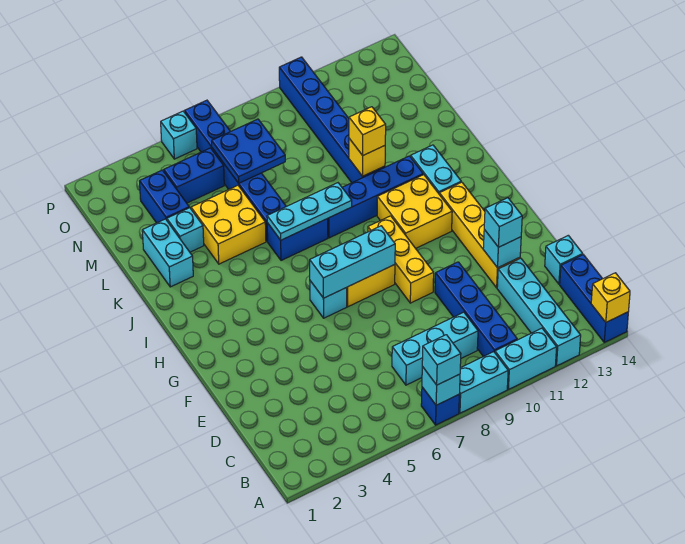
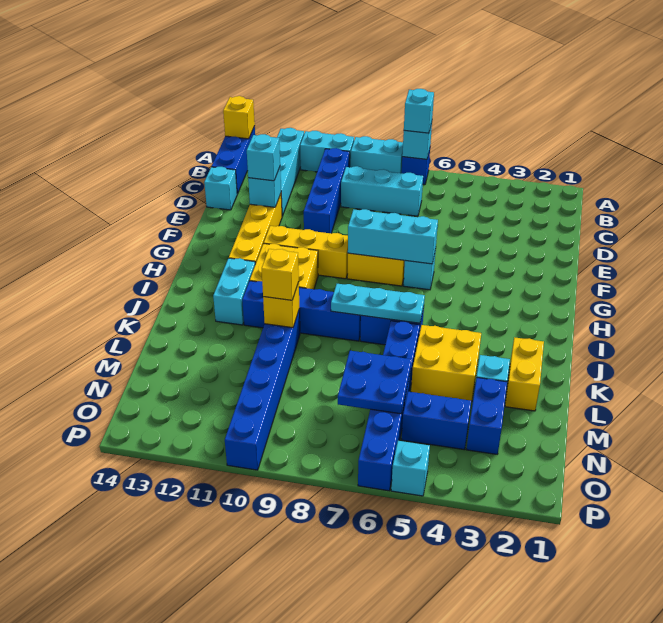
yellow brick F9:H9 level 1 -> yellow brick G9:G11 level 1
cyan brick K2:L2 level 1 -> yellow brick K2:L2 level 1

